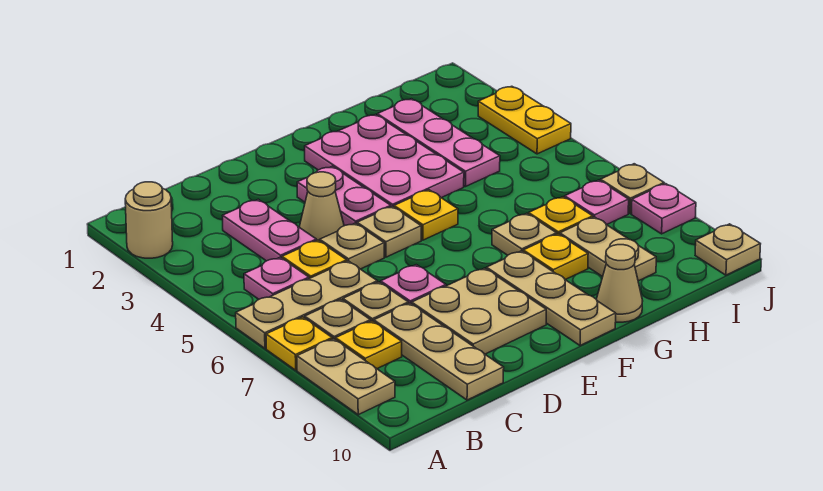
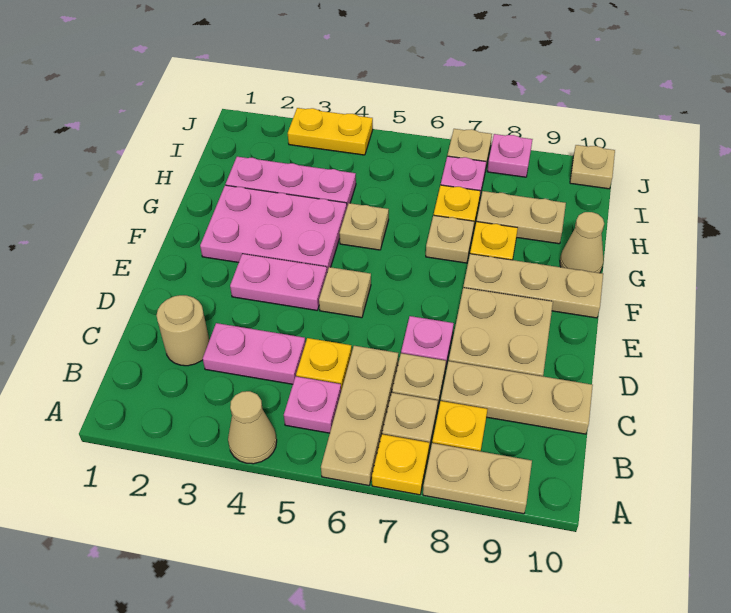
tan round brick A2 level 1 -> tan round brick C2 level 1
tan cone D4 level 1 -> tan cone A4 level 1
tan plate D5 level 1 -> tan plate G5 level 1
yellow plate F5 level 1 -> none

